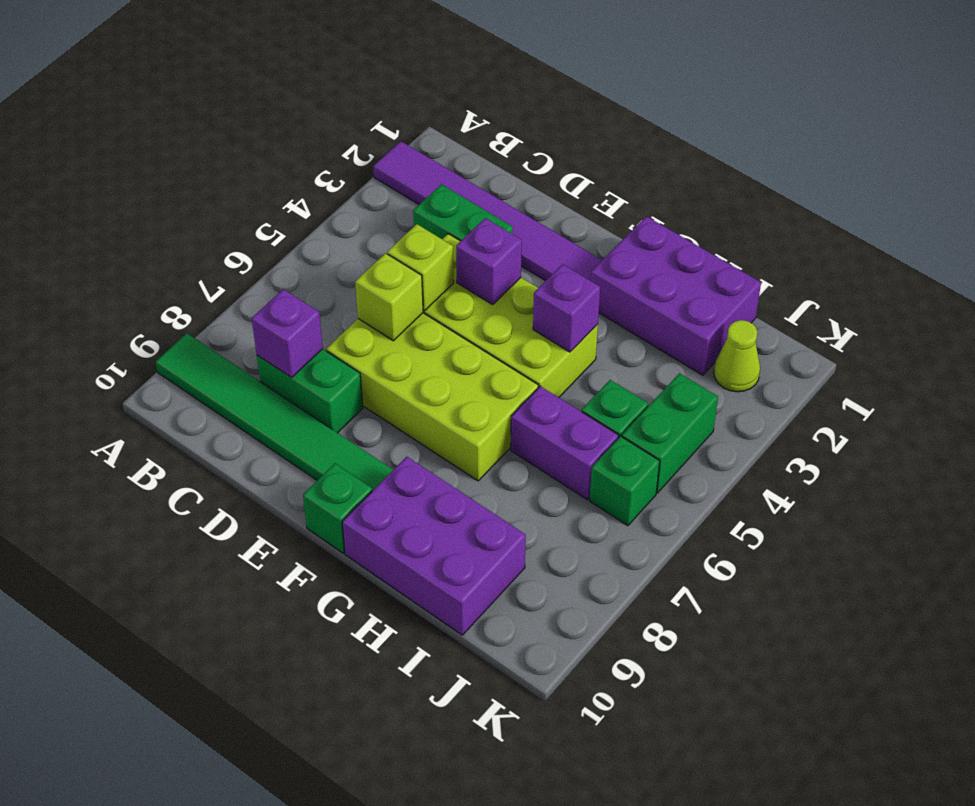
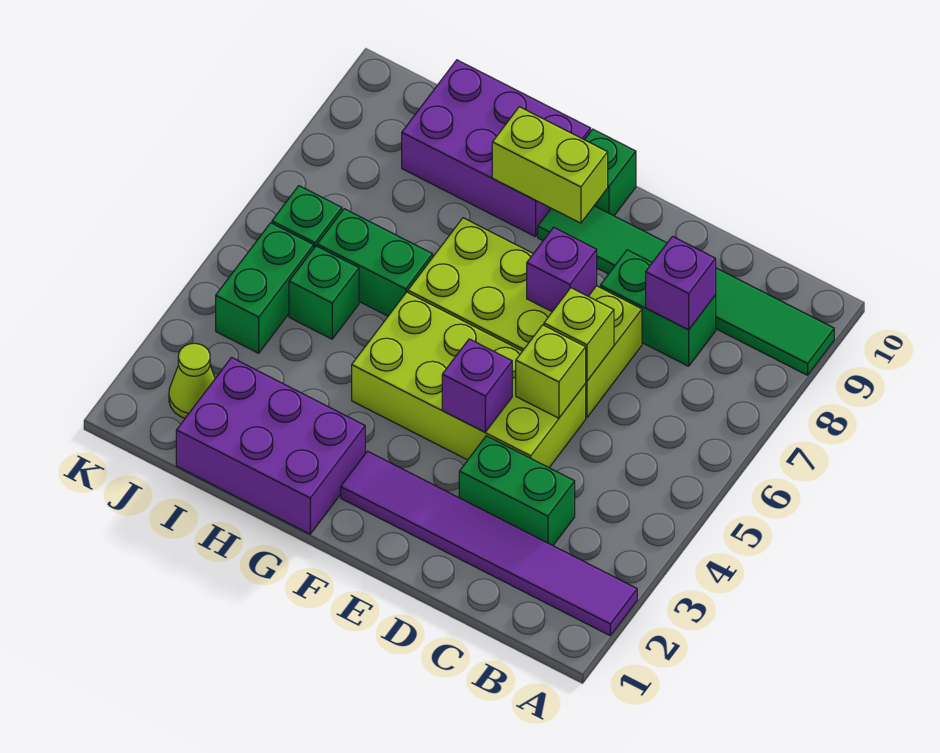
none -> lime brick F9:G9 level 2
purple brick G4 level 2 -> purple brick E7 level 2
purple brick H6:I6 level 1 -> green brick H6:I6 level 1

